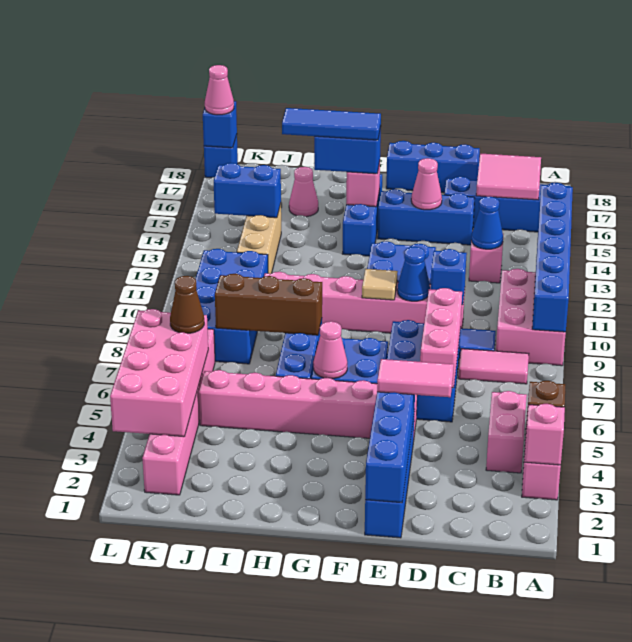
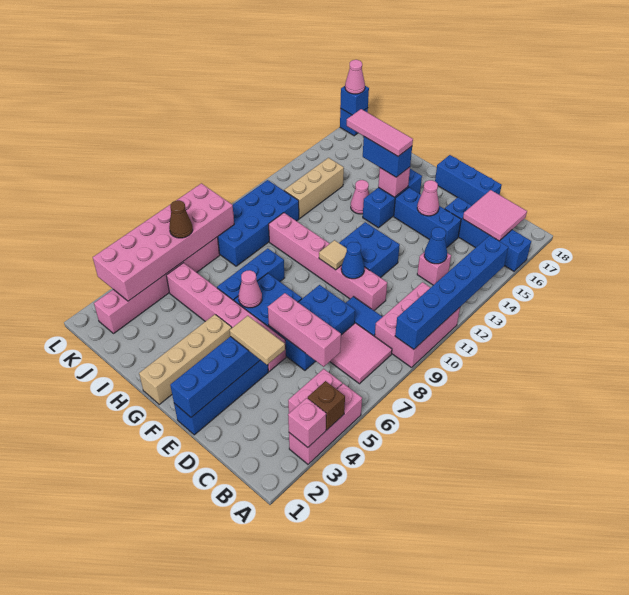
pink tile B8:C8 level 1 -> pink tile B7:C8 level 1
pink tile D4:E4 level 3 -> tan tile D4:E4 level 3
pink brick D6:D8 level 2 -> pink brick C6:E6 level 2
blue brick D10 level 2 -> none
none -> tan brick G1:G4 level 1
blue tile G15:I15 level 4 -> pink tile G15:I15 level 4
brown brick H8:J8 level 2 -> none
pink cone I16 level 1 -> pink cone H14 level 1
blue brick J14:K14 level 2 -> none
pink brick K3:L6 level 2 -> pink brick K3:L8 level 2

